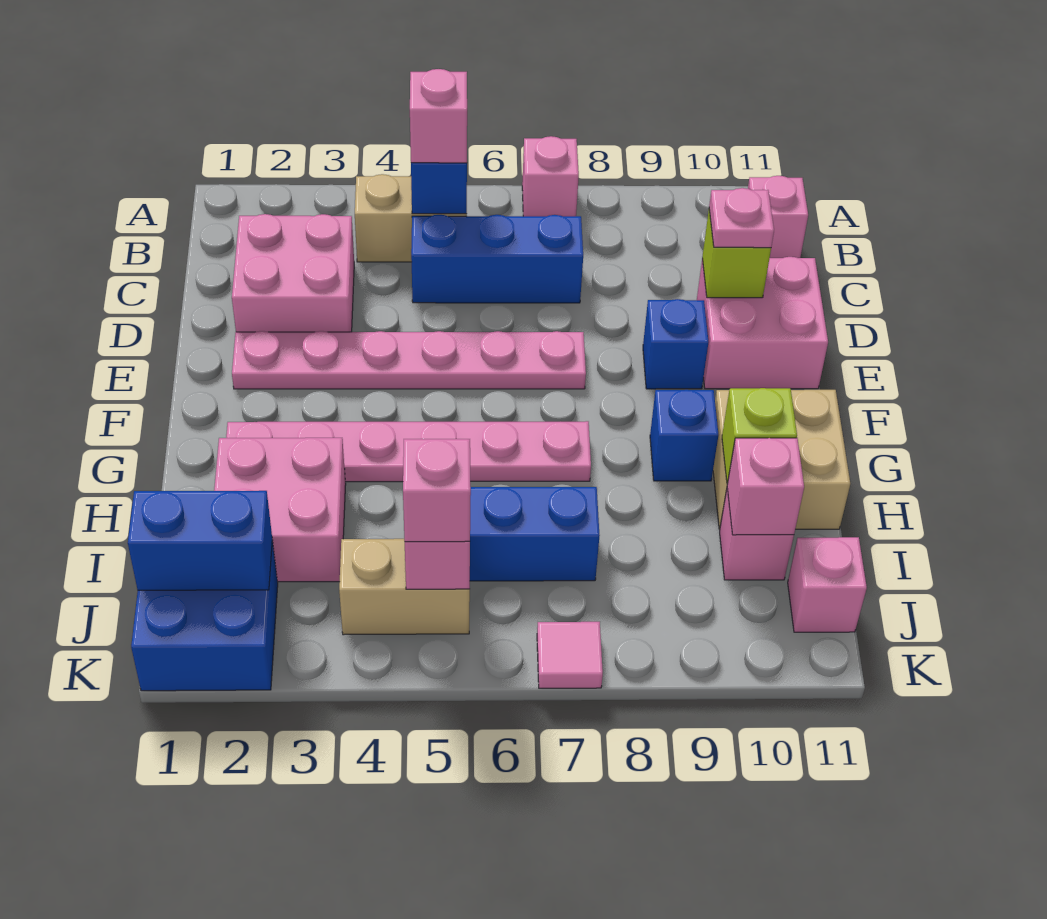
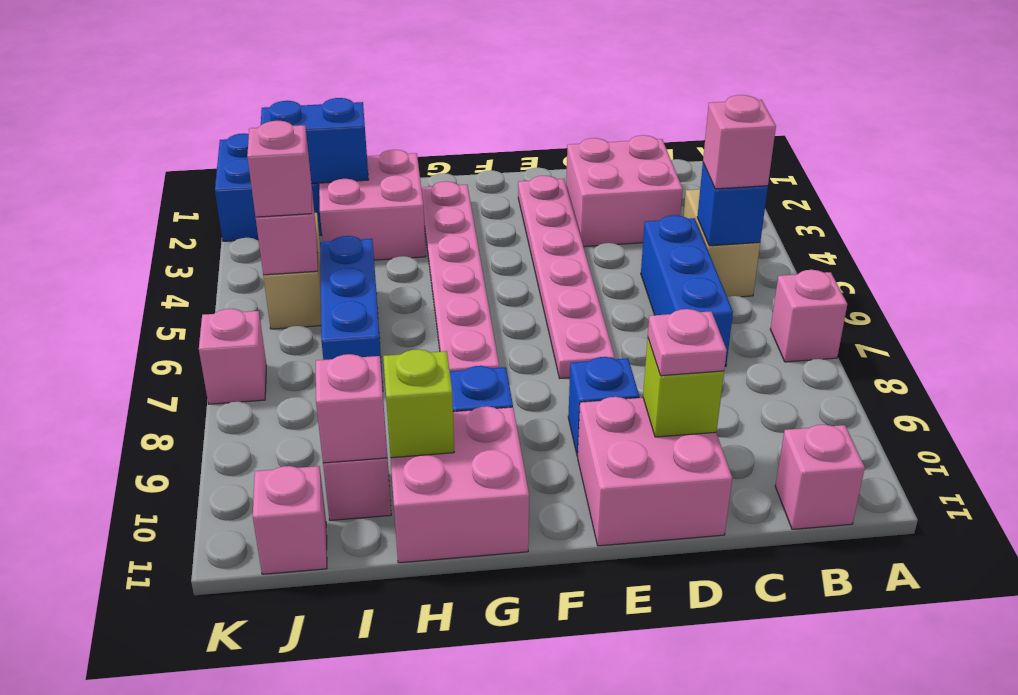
tan brick G10:H11 level 1 -> pink brick G10:H11 level 1
blue brick J1:J2 level 2 -> blue brick I2:J2 level 2
pink tile K7 level 1 -> pink brick K7 level 1

